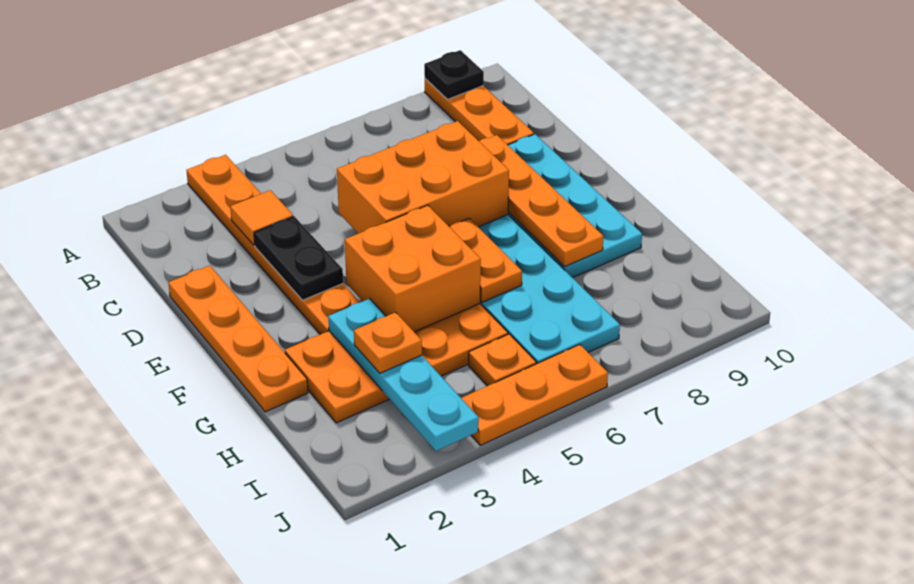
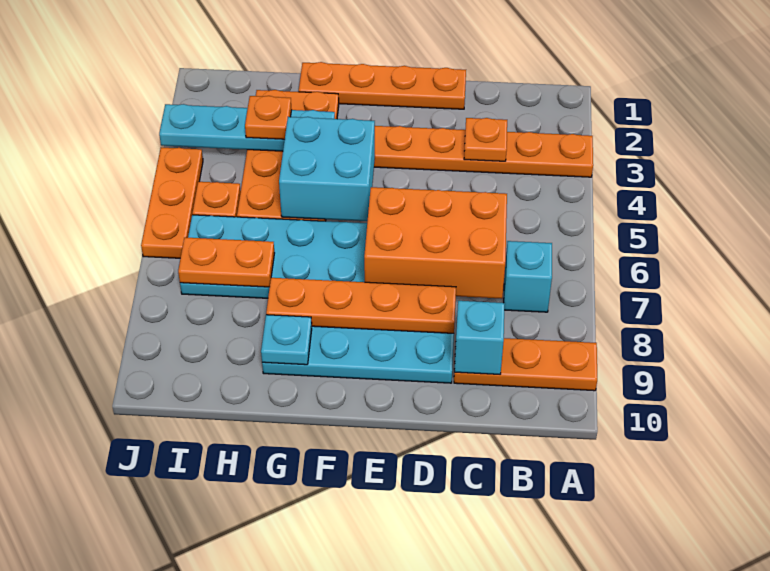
black plate A9 level 2 -> none
none -> cyan brick B7 level 1
orange tile C3 level 2 -> orange plate C3 level 2
none -> cyan brick C9 level 2
black plate D3:E3 level 2 -> none
orange brick D5:E7 level 2 -> orange brick C6:E7 level 2
orange brick F4:G5 level 2 -> cyan brick F4:G5 level 2
orange plate F6:G6 level 2 -> orange plate H7:I7 level 2
none -> cyan plate G9 level 2

